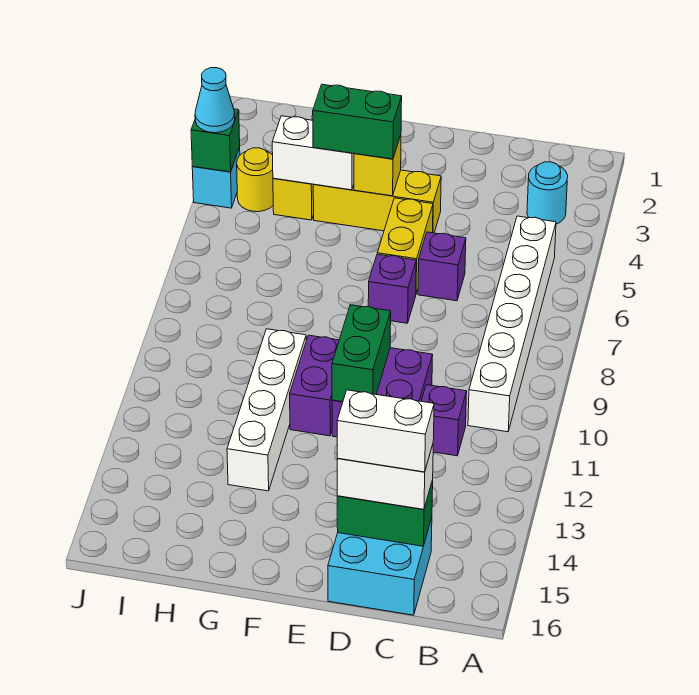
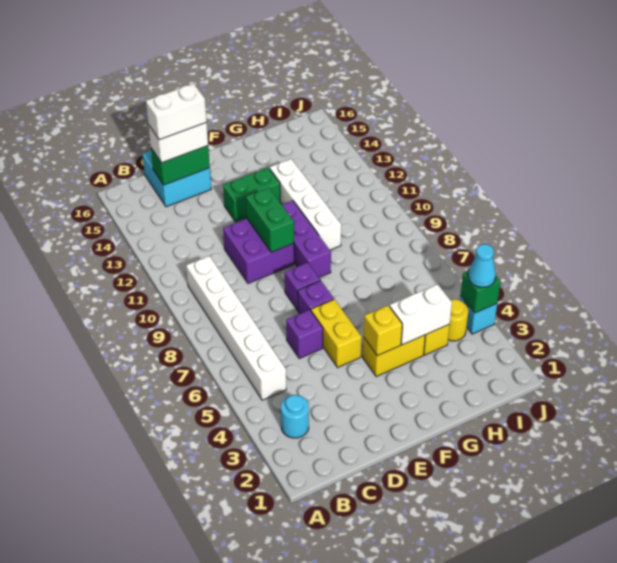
purple brick C11 level 1 -> purple brick E8 level 1
yellow brick E4:G4 level 1 -> yellow brick F4:G4 level 1
green brick F4:G4 level 3 -> green brick E13:F13 level 1
purple brick F10:F11 level 1 -> purple brick F9:F11 level 1

